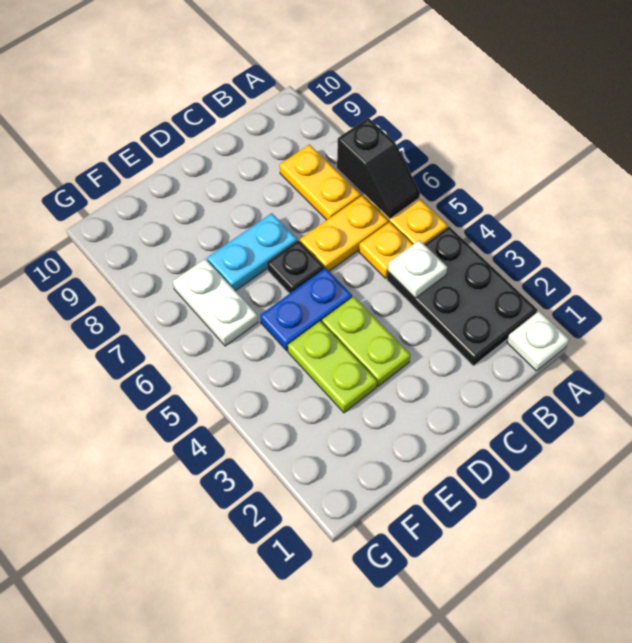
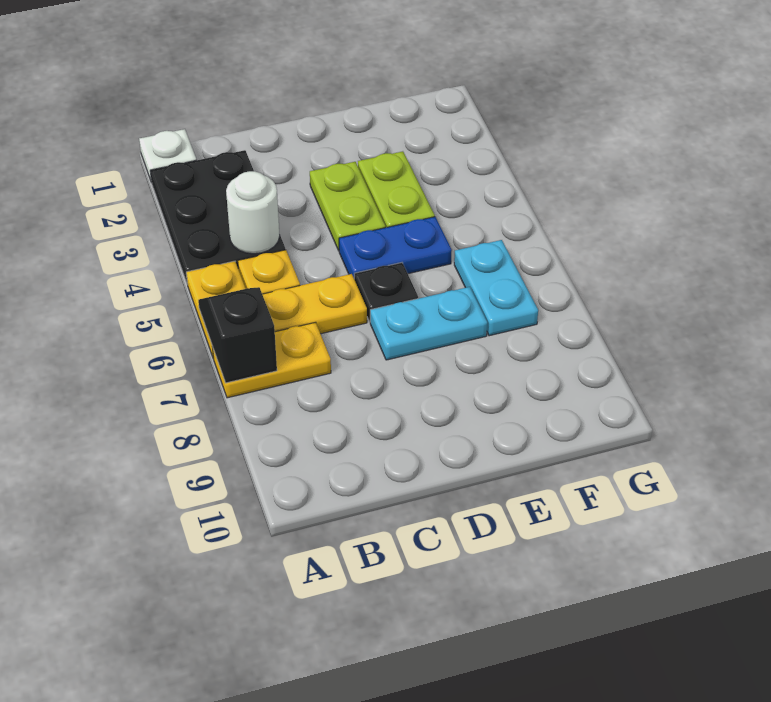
white plate B4 level 2 -> white round brick B4 level 2
yellow plate B7:B8 level 1 -> yellow plate A7:B7 level 1
white plate F6:F7 level 1 -> cyan plate F6:F7 level 1

